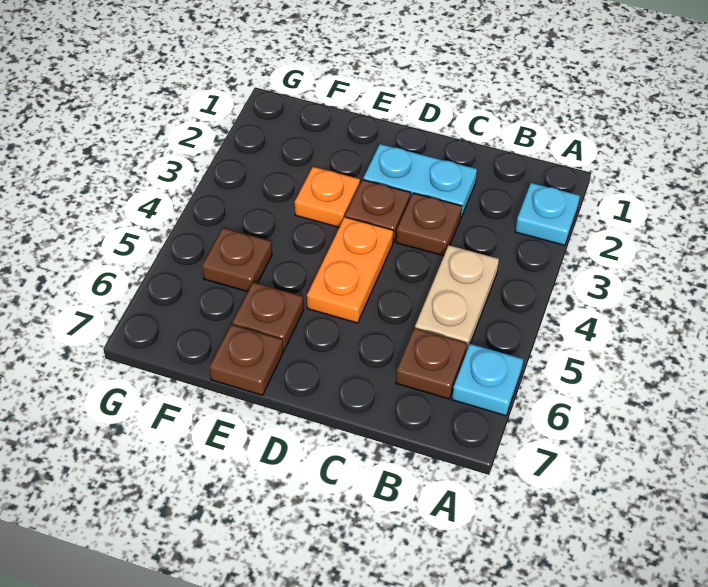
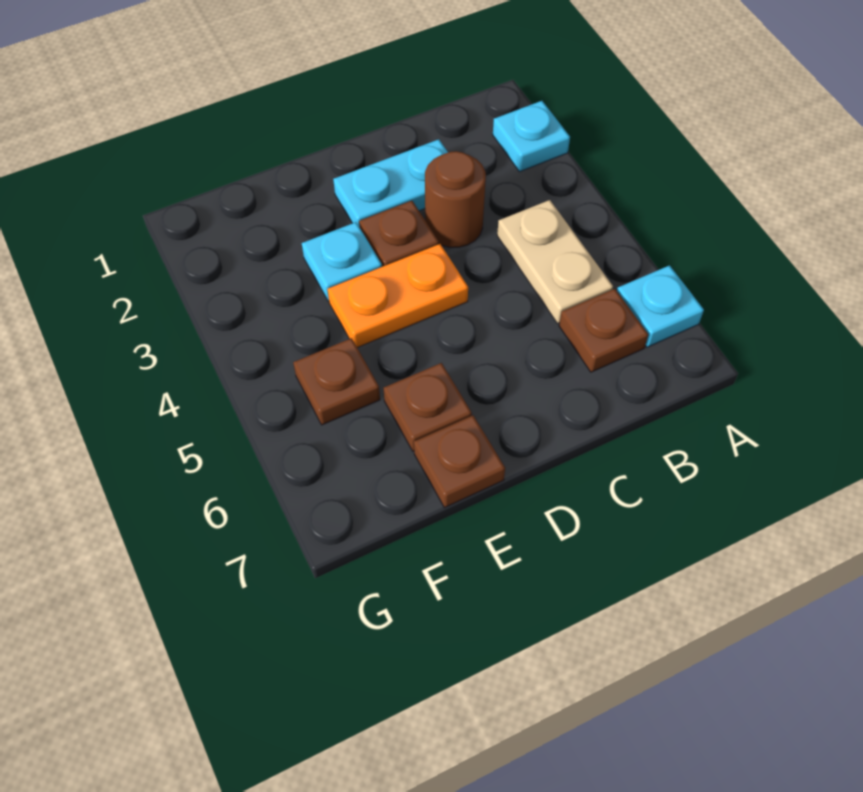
brown plate C3 level 1 -> brown round brick C3 level 1
orange plate D4:D5 level 1 -> orange plate D4:E4 level 1
orange plate E3 level 1 -> cyan plate E3 level 1

